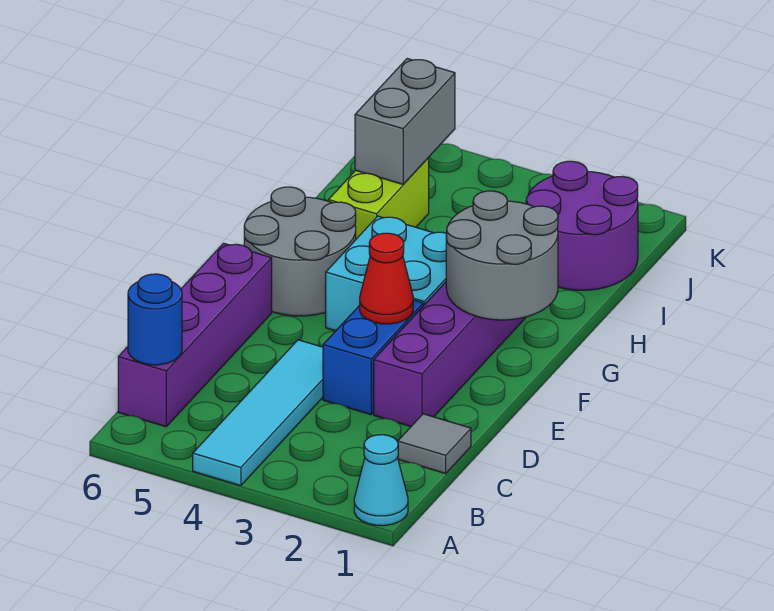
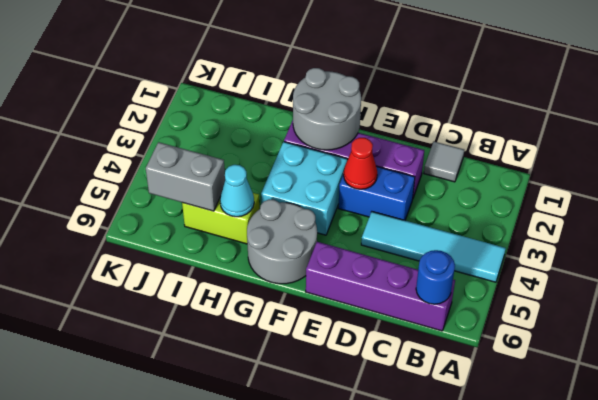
cyan cone A1 level 1 -> cyan cone H5 level 2
purple round brick I1:J2 level 1 -> none

